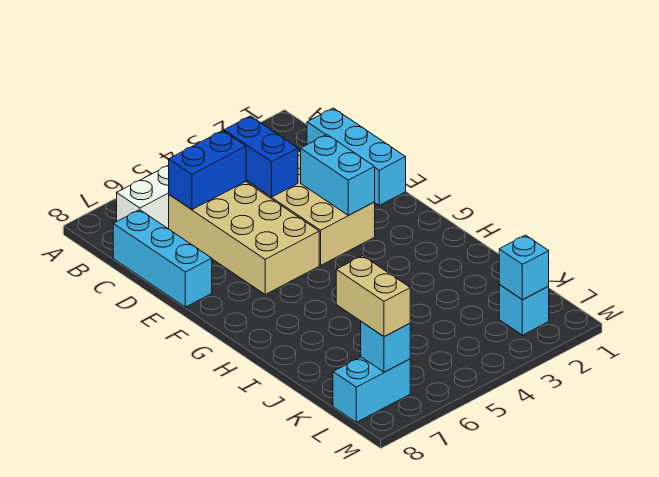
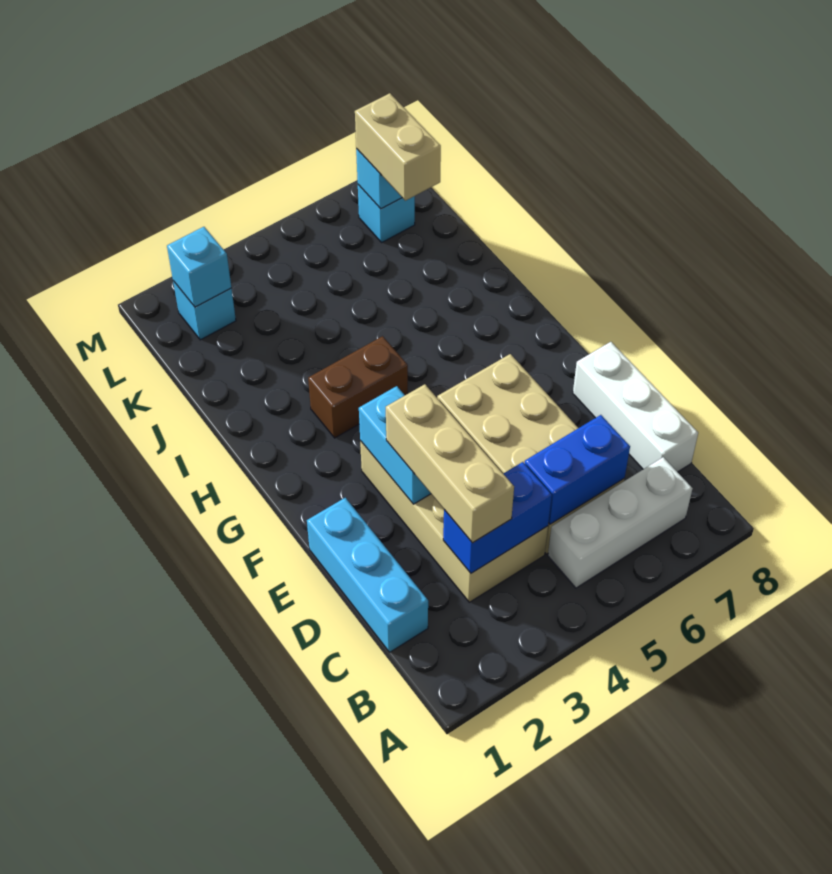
none -> tan brick C3:E3 level 3
blue brick C4:D4 level 2 -> blue brick C3:C4 level 2
cyan brick C8:E8 level 1 -> white brick C8:E8 level 1
none -> brown brick H3:H4 level 1
cyan brick L7:L8 level 1 -> cyan brick L7 level 1

